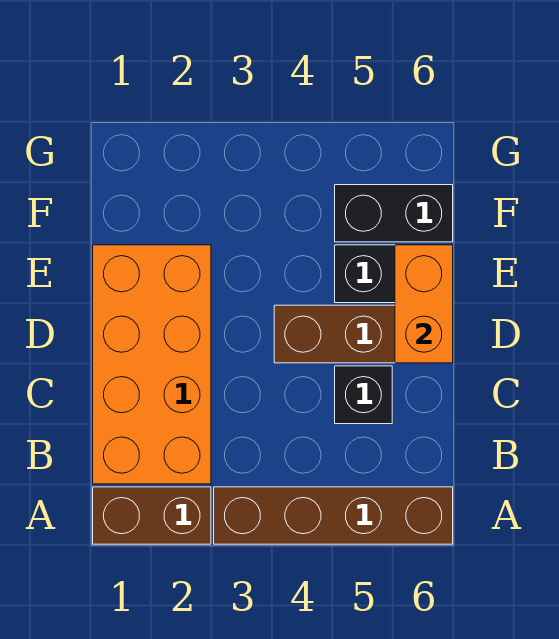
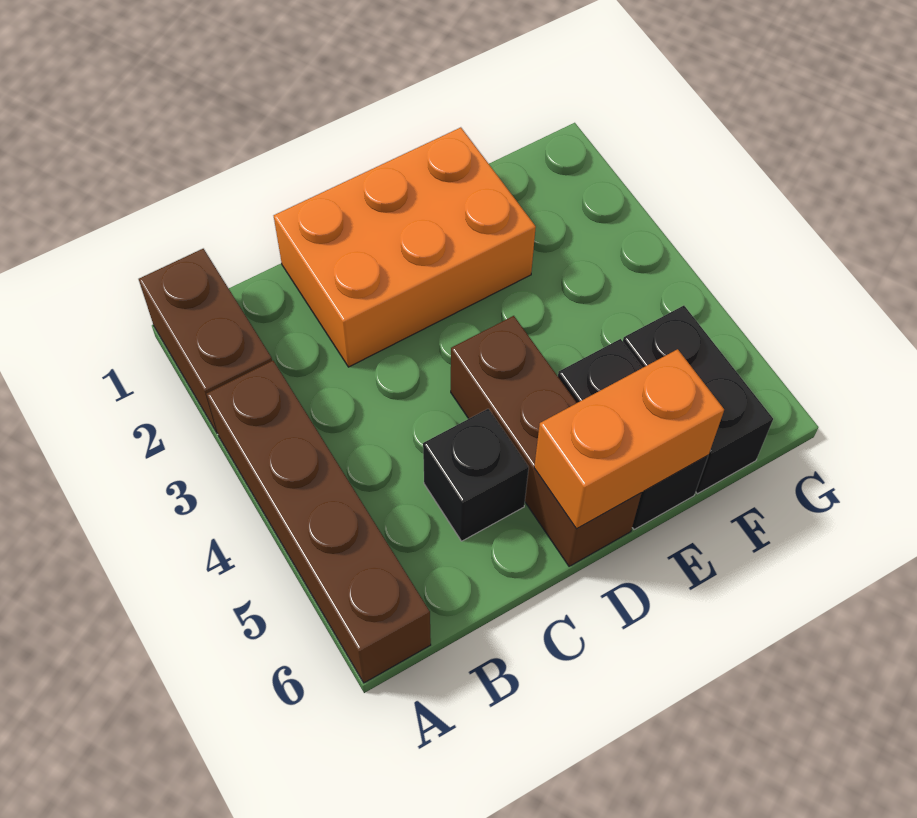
orange brick B1:E2 level 1 -> orange brick C1:E2 level 1

